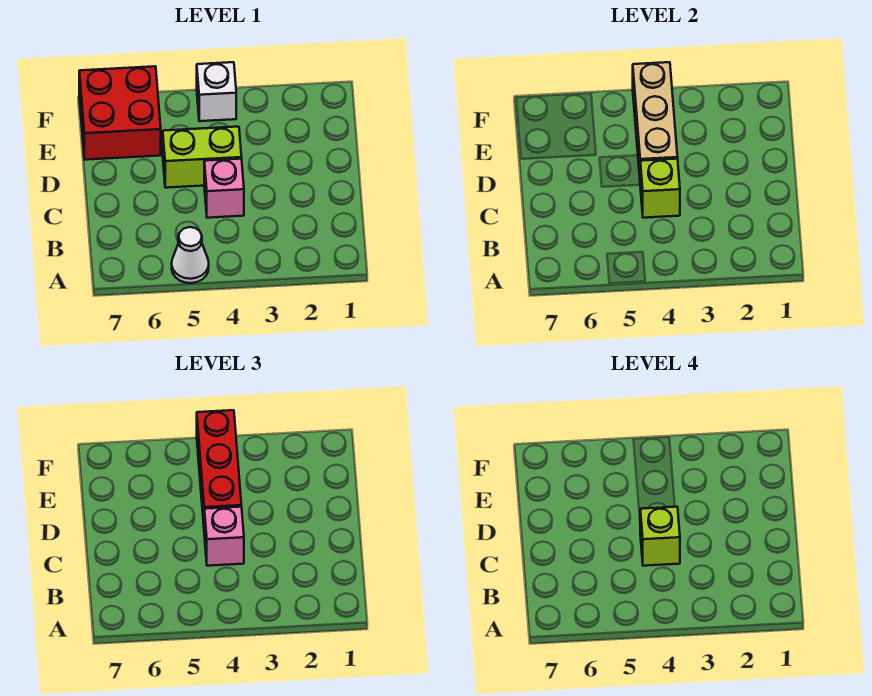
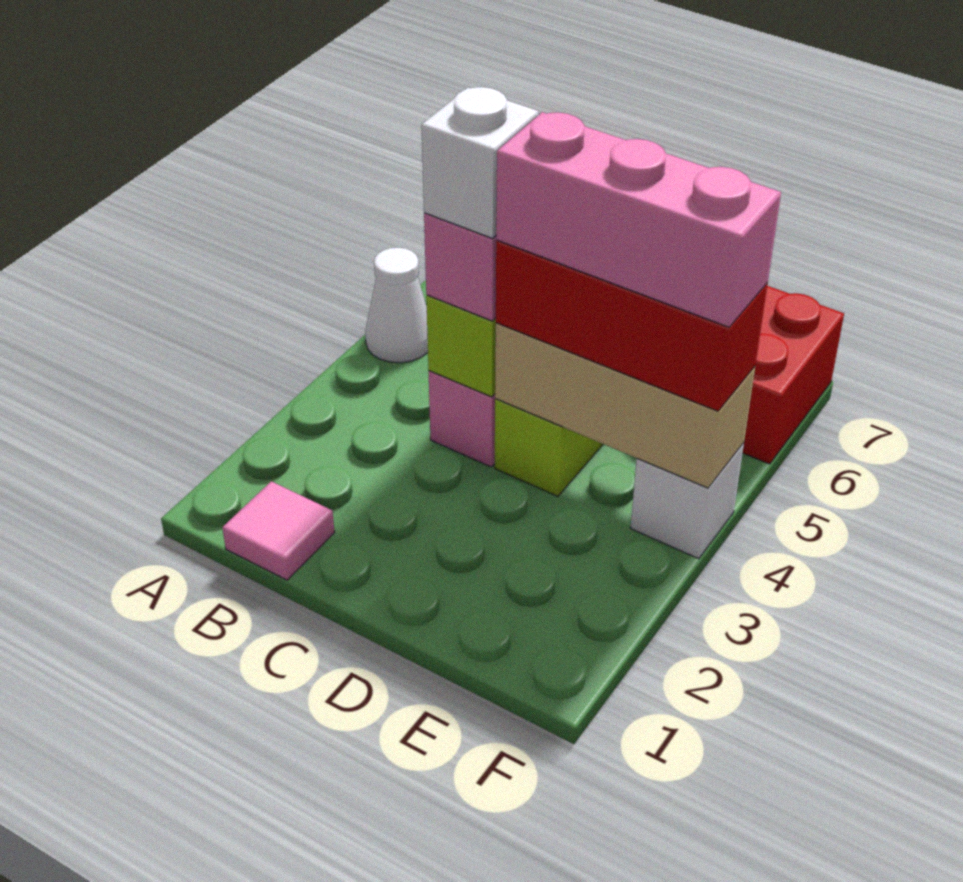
none -> pink tile B1 level 1
lime brick C4 level 4 -> white brick C4 level 4
none -> pink brick D4:F4 level 4

